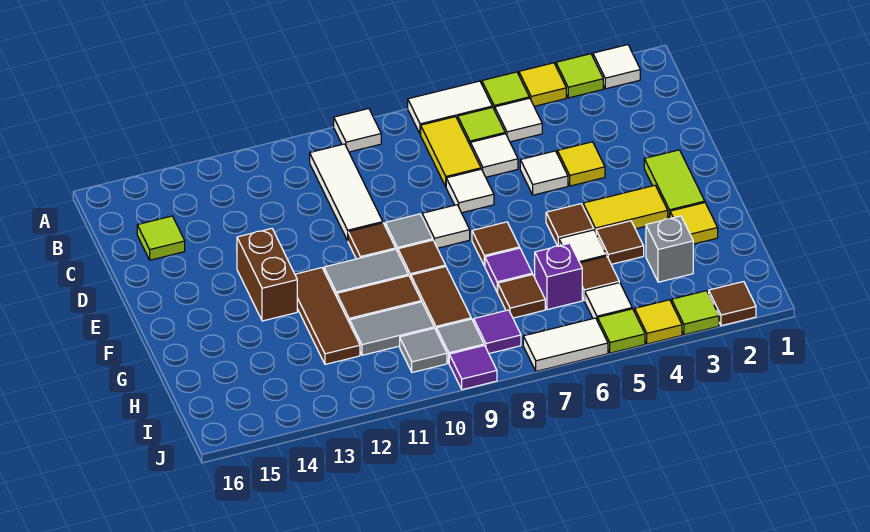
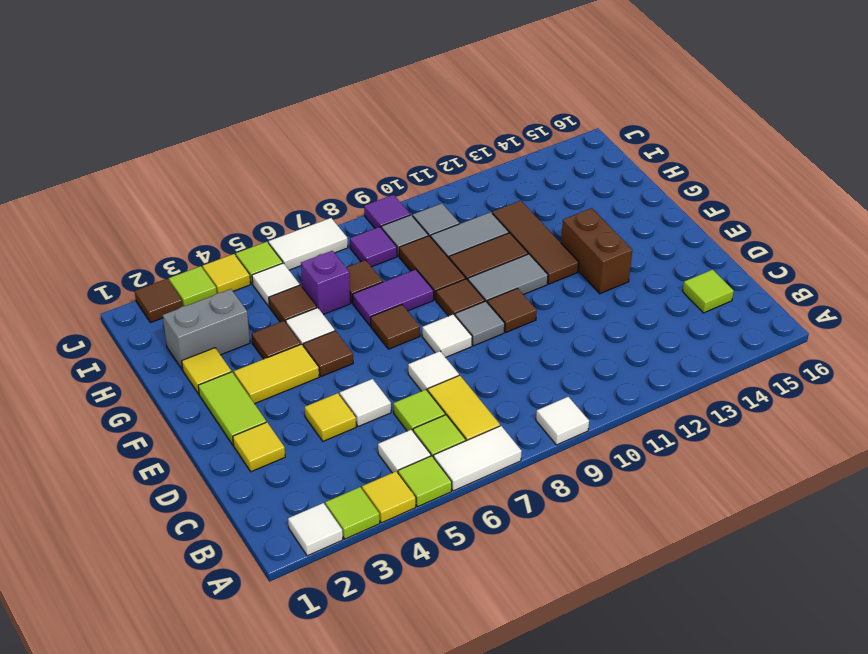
white tile B10:D10 level 1 -> none
white tile C6 level 1 -> lime tile C6 level 1
none -> yellow tile D2 level 1
purple tile G7 level 1 -> purple tile G7:G8 level 1
grey brick H3 level 1 -> grey brick H2:H3 level 1

